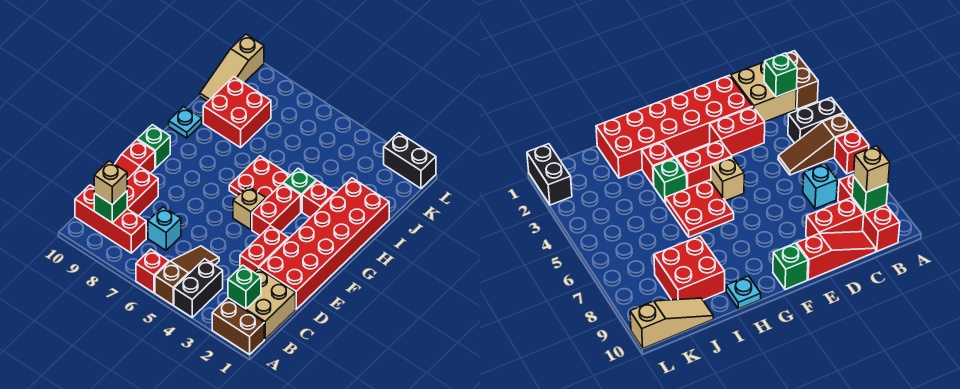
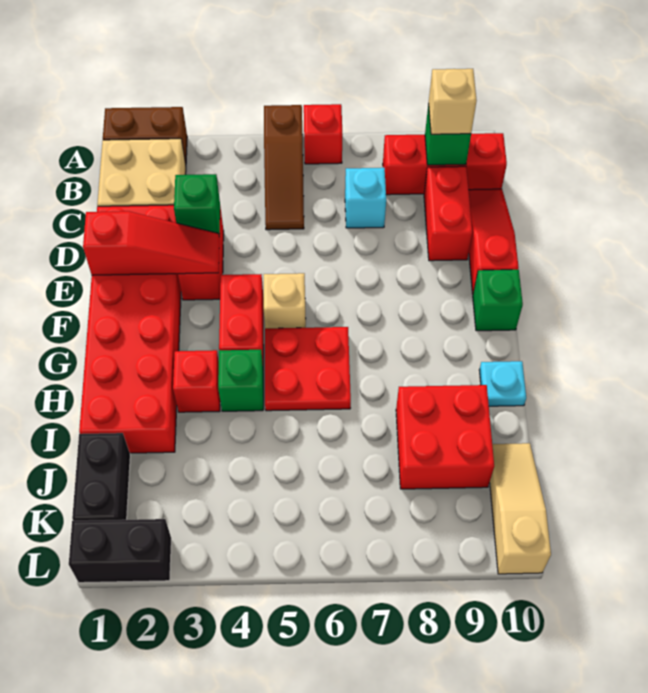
black brick A4:B4 level 1 -> black brick J1:K1 level 1
green brick B2 level 2 -> green brick D3 level 2
none -> red slope E1:E3 level 2 top 1

